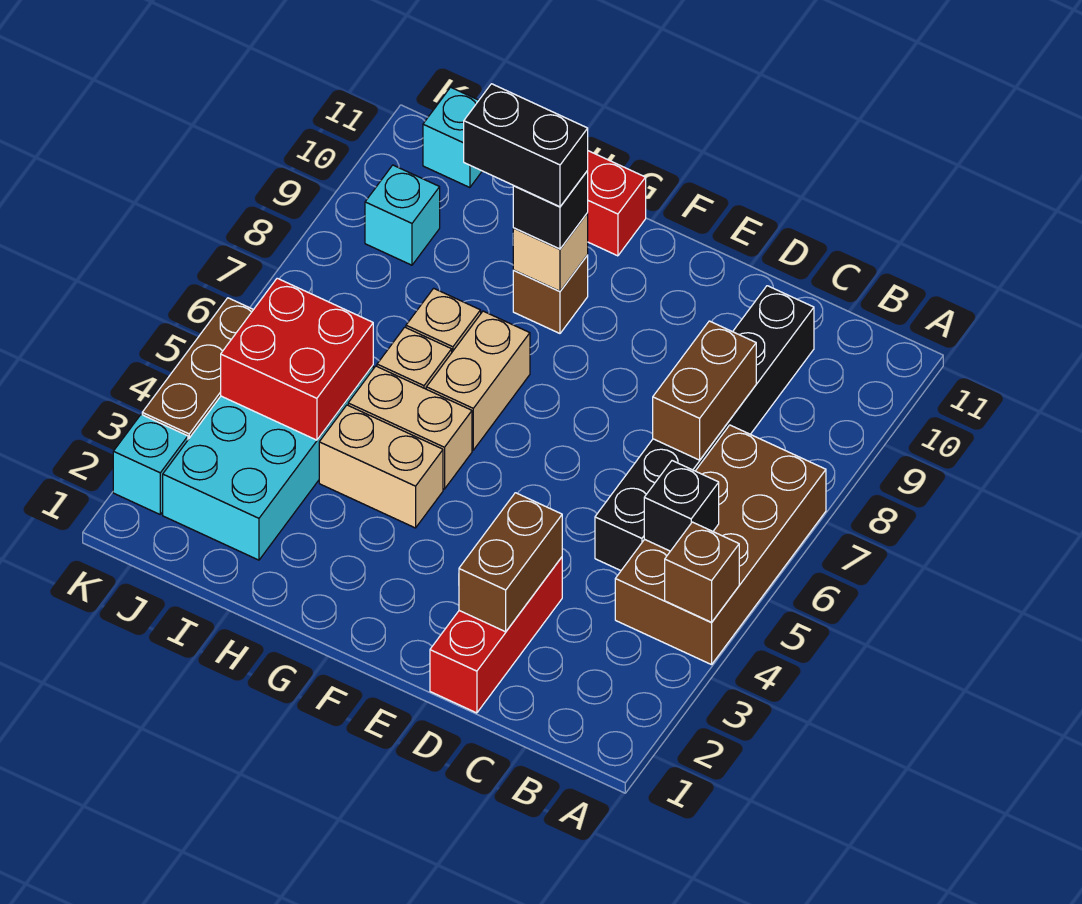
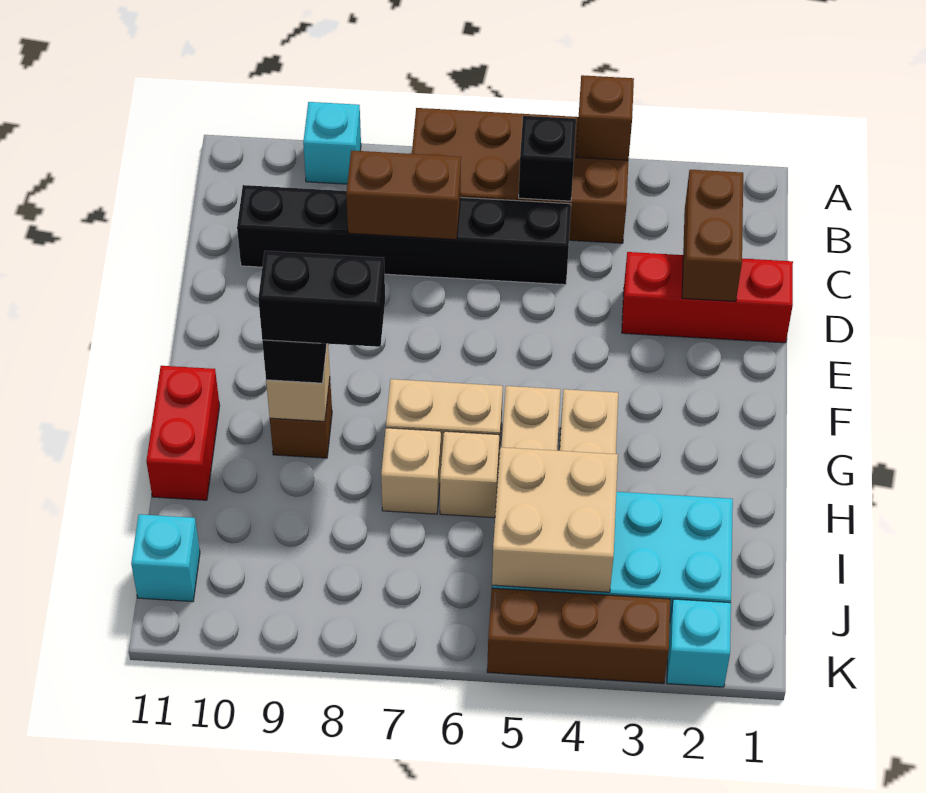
brown brick D2:D3 level 2 -> brown brick C2:D2 level 2
black brick G9:H9 level 4 -> black brick G8:G9 level 4
red brick I4:J5 level 2 -> tan brick I4:J5 level 2
cyan brick J9 level 1 -> cyan brick A9 level 1

